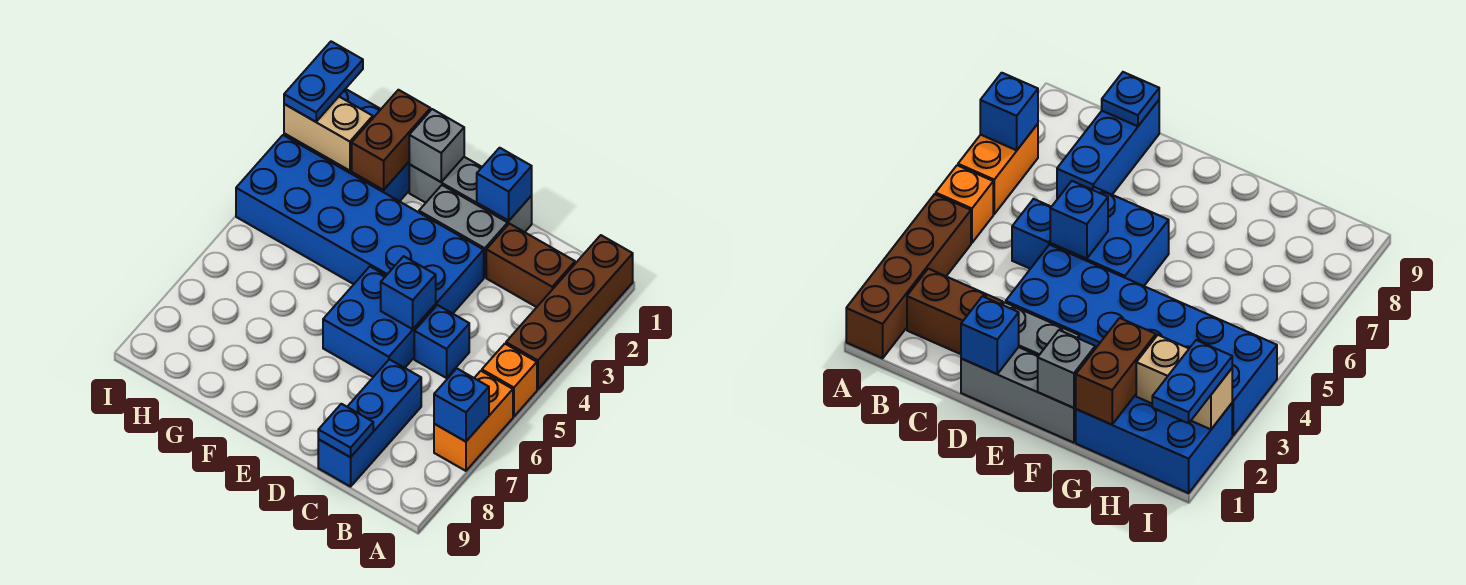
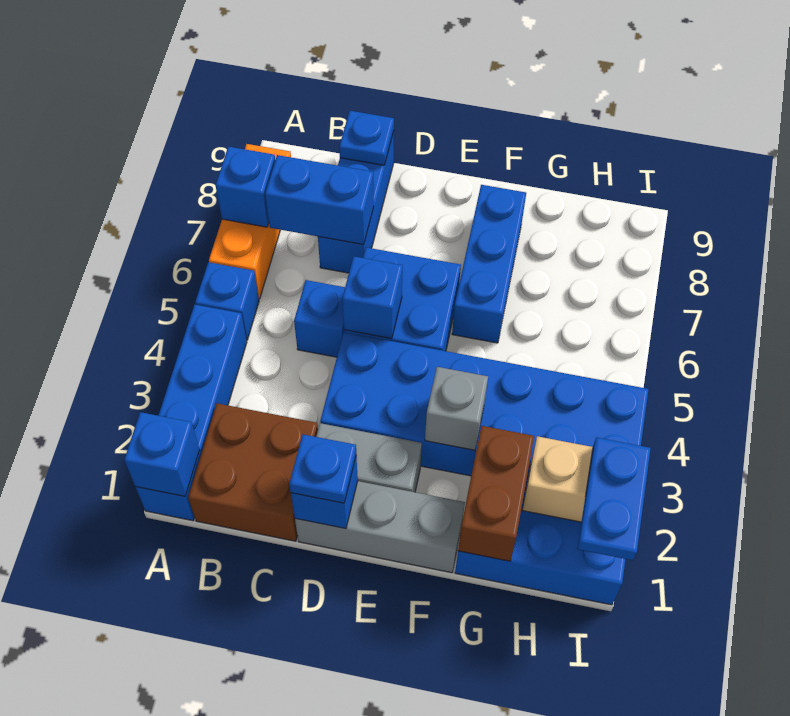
brown brick A1:A4 level 1 -> blue brick A1:A4 level 1
none -> blue brick A1 level 2
orange brick A5 level 1 -> blue brick A5 level 1
orange brick A6:A7 level 1 -> orange brick A6:A8 level 1
brown brick B2:C2 level 1 -> brown brick B1:C2 level 1
none -> blue brick B7:C7 level 2
none -> blue plate D1 level 3
grey brick F1 level 2 -> grey brick F3 level 2
none -> blue brick F6:F8 level 1

